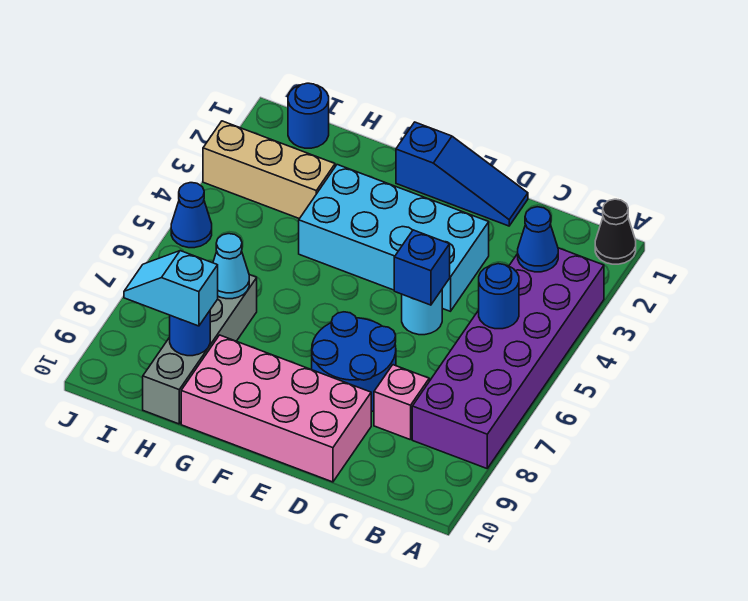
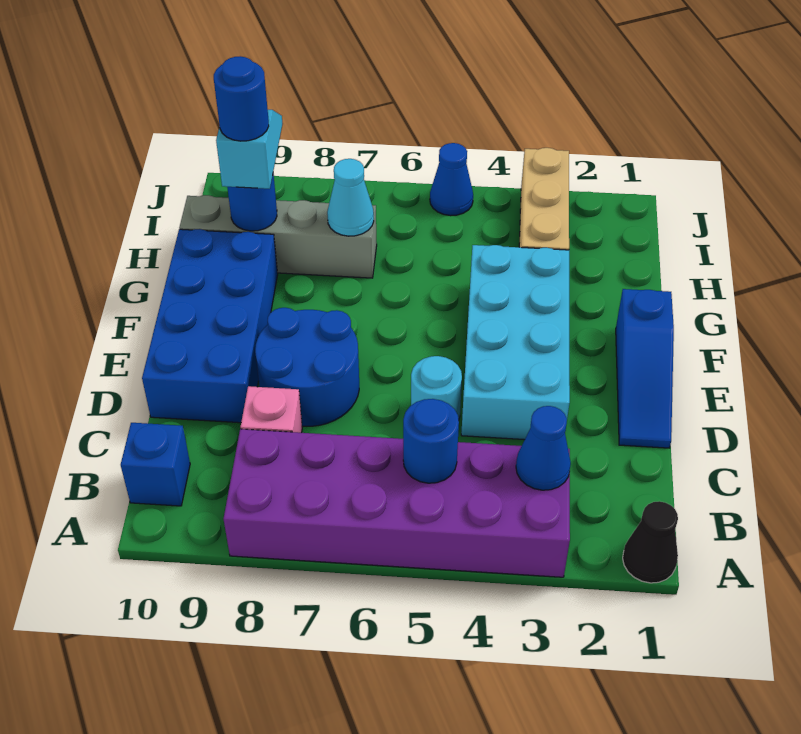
blue brick D5 level 2 -> blue brick B10 level 1
pink brick D9:G10 level 1 -> blue brick D9:G10 level 1
blue round brick I1 level 1 -> blue round brick H9 level 4

